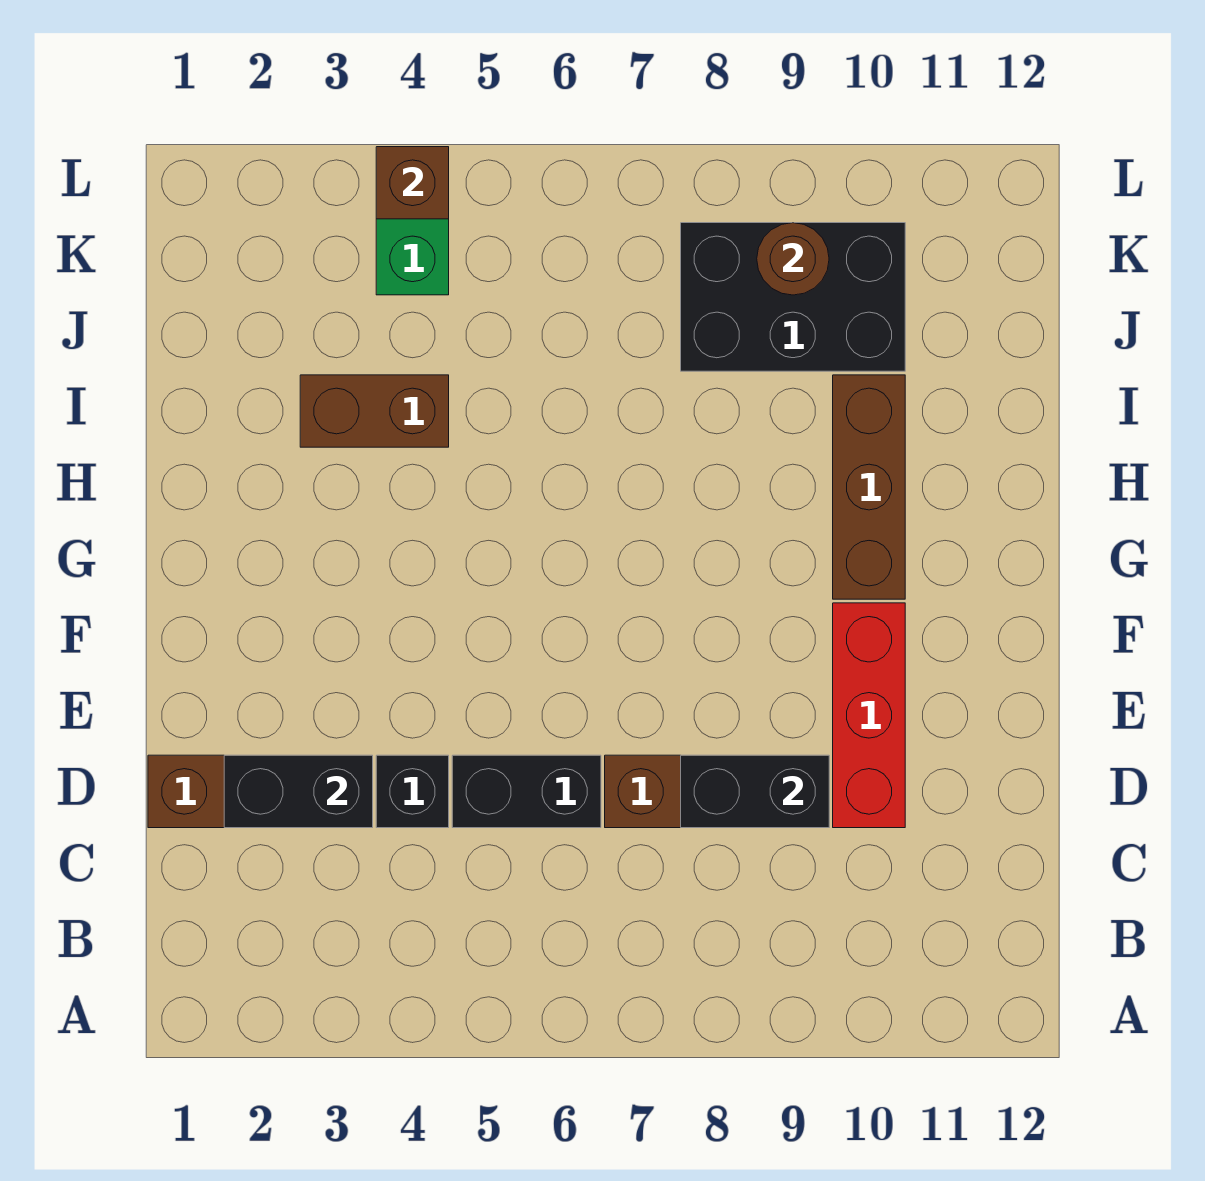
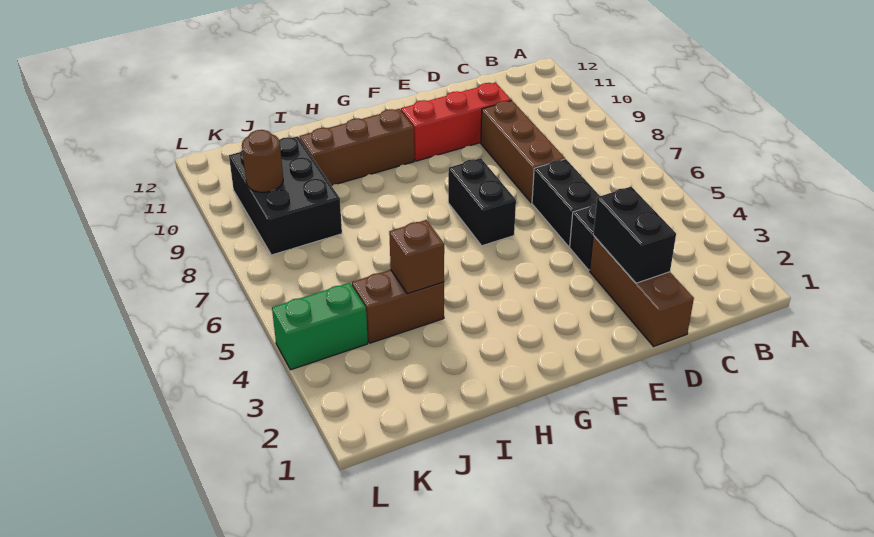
black brick D8:D9 level 2 -> black brick F6:F7 level 1
brown brick I3:I4 level 1 -> brown brick I4:J4 level 1
brown brick L4 level 2 -> brown brick I4 level 2

